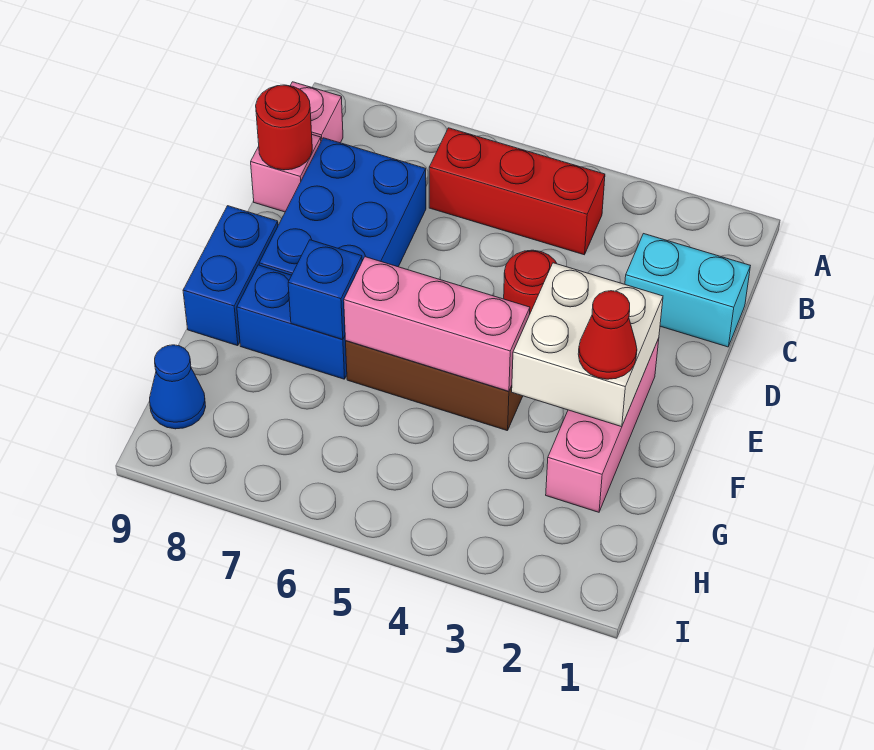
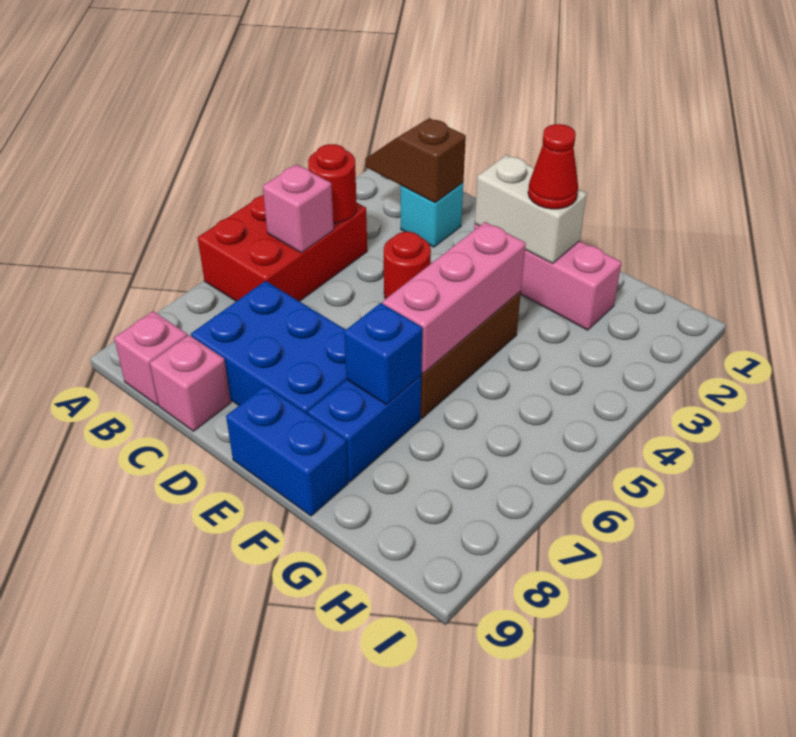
none -> brown slope B2:C2 level 2 top C
red brick B4:B6 level 1 -> red brick A4:B6 level 1
none -> pink brick B5 level 2
cyan brick C1:C2 level 1 -> cyan brick C2 level 1
red round brick C9 level 2 -> red round brick B4 level 2
white brick E2:F3 level 2 -> white brick E2:F2 level 2
blue cone H9 level 1 -> none

